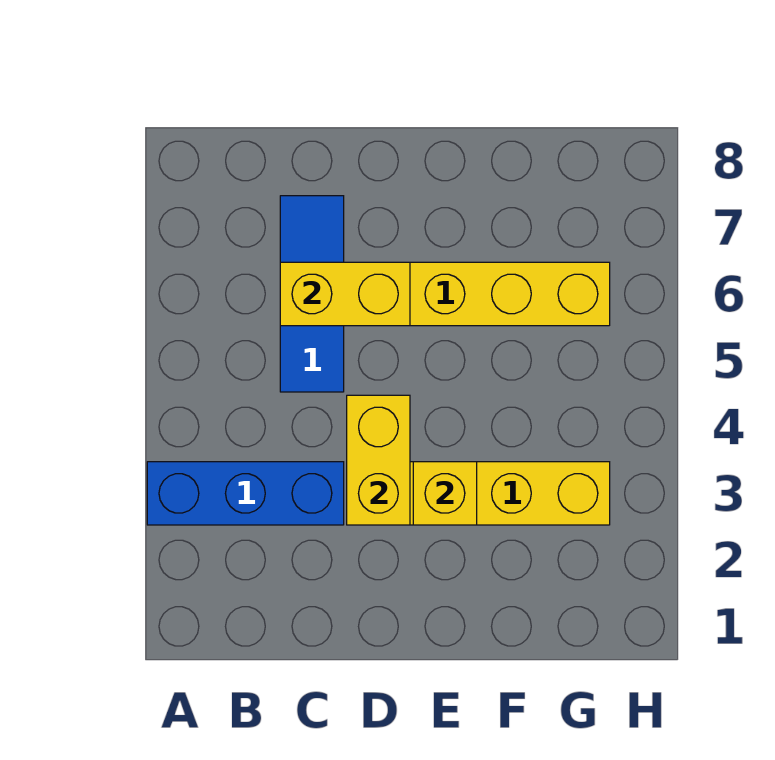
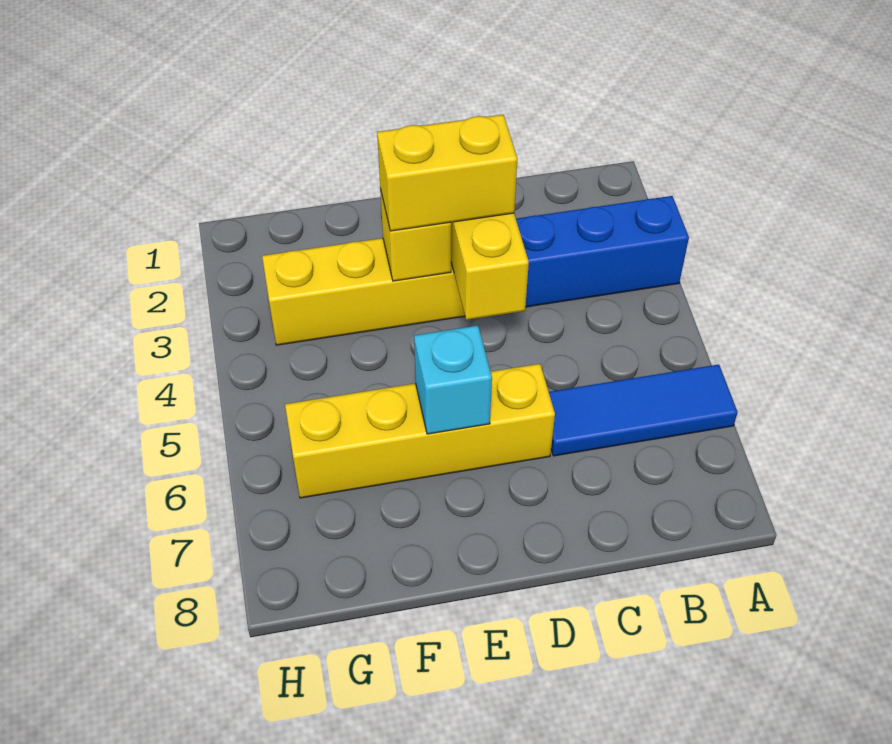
blue tile C5:C7 level 1 -> blue tile A6:C6 level 1
yellow brick C6:D6 level 2 -> yellow brick D3:E3 level 3
none -> cyan brick E6 level 2

